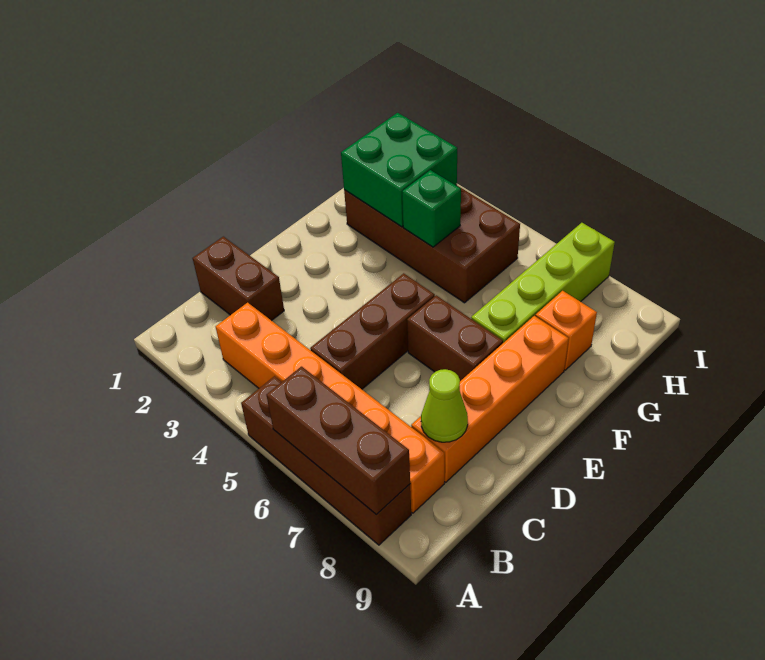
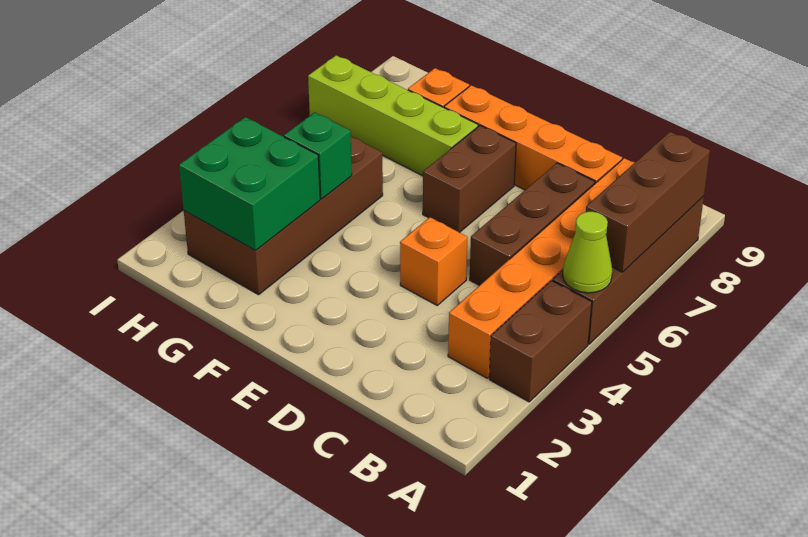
brown brick C1:C2 level 1 -> brown brick A3:A4 level 1
brown brick C5:E5 level 1 -> brown brick C5:C7 level 1
lime cone C8 level 2 -> lime cone A5 level 2
none -> orange brick D4 level 1

